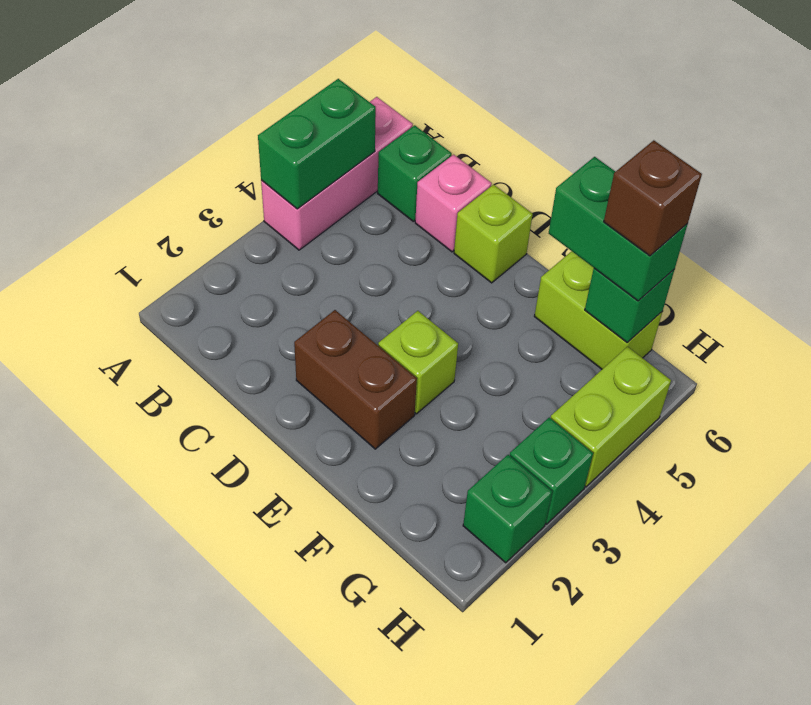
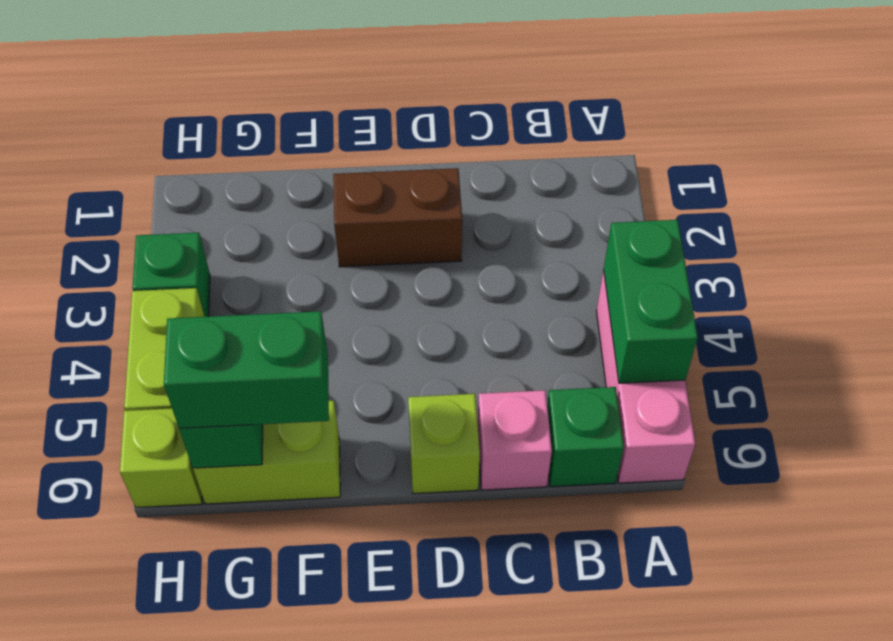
lime brick E3 level 1 -> lime brick H6 level 1
brown brick G6 level 4 -> none
green brick H2 level 1 -> none

